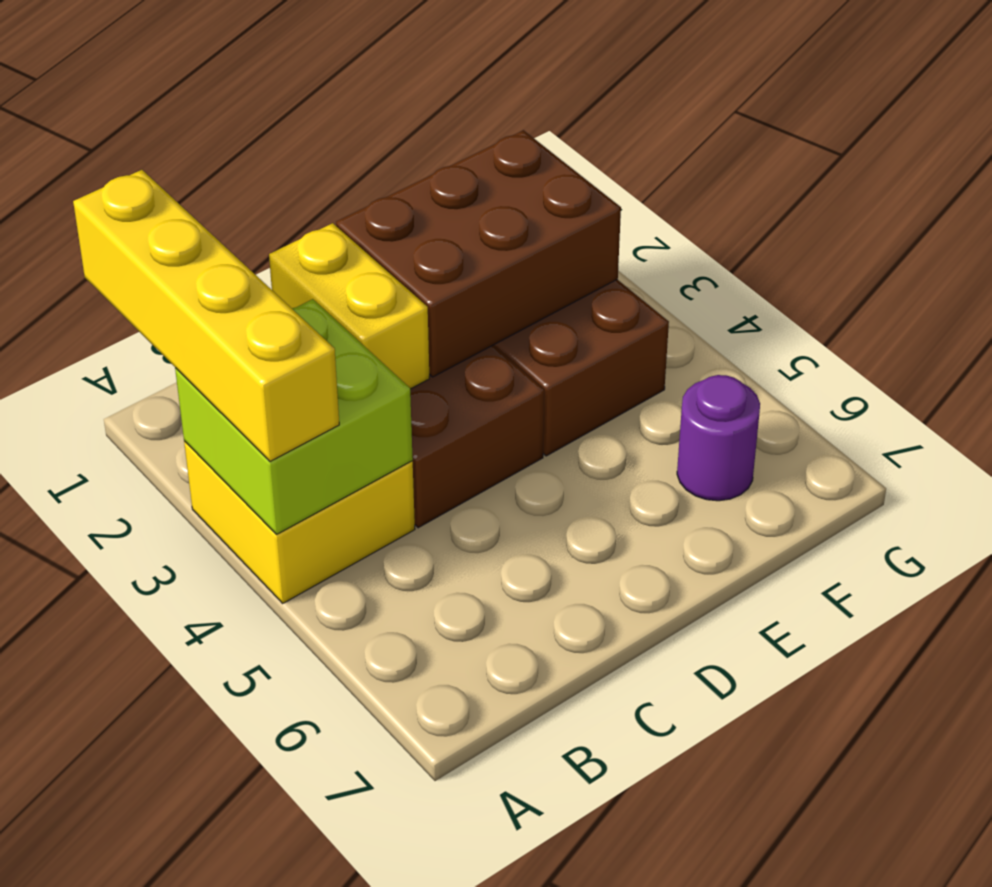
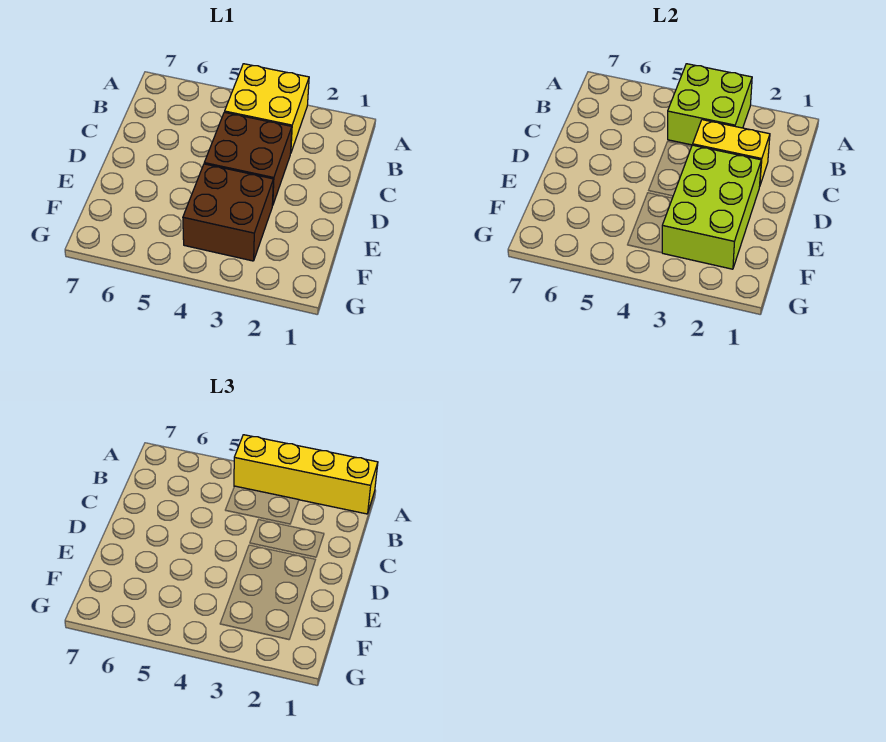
brown brick D2:F3 level 2 -> lime brick D2:F3 level 2
purple round brick F6 level 1 -> none

